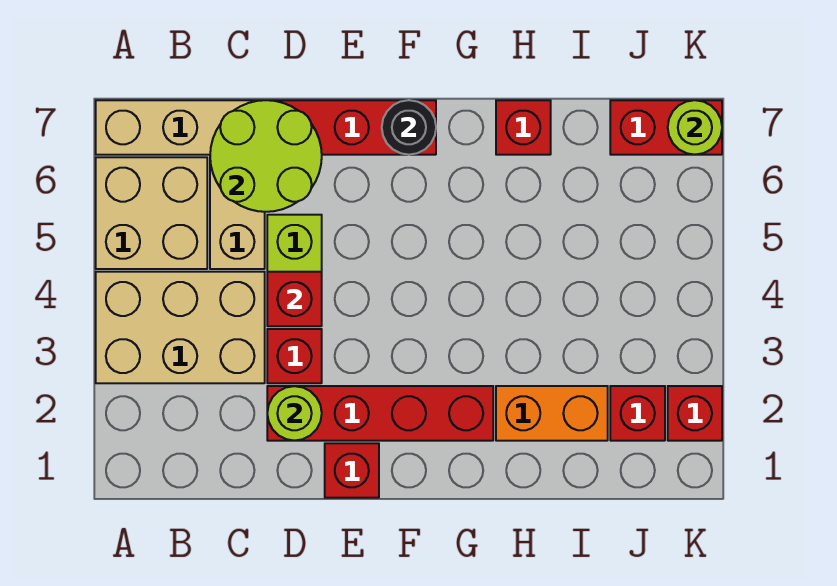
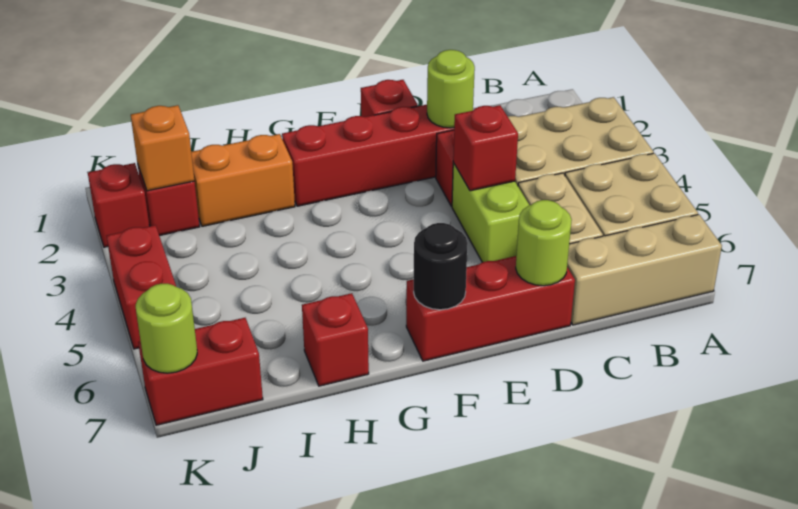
lime round brick C6:D7 level 2 -> lime round brick D7 level 2
none -> orange brick J2 level 2
none -> red brick K4:K5 level 1

